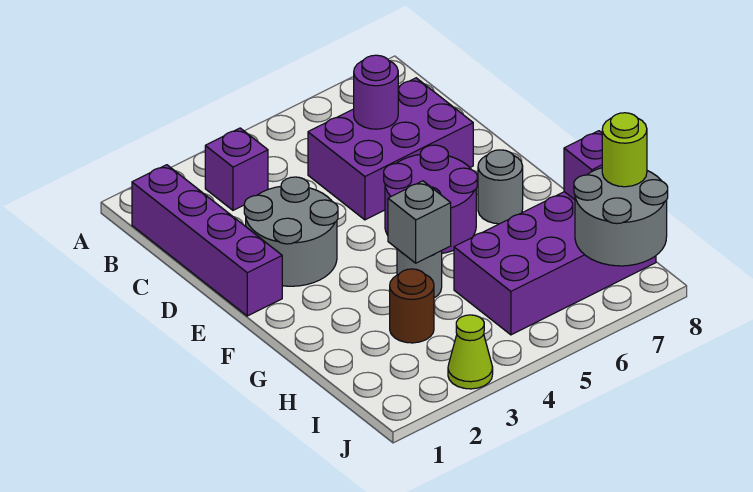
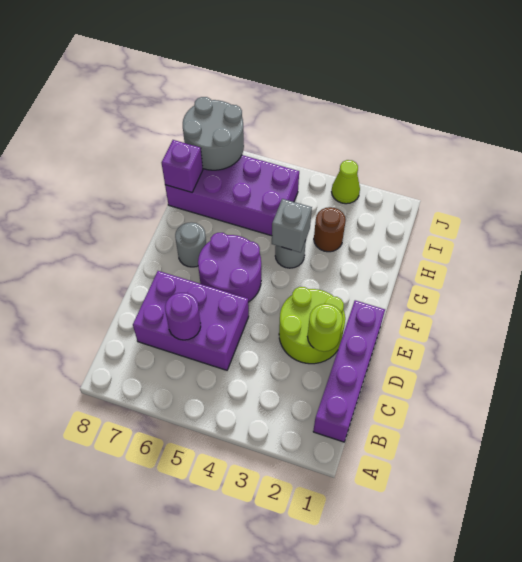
purple brick B3 level 1 -> none
grey round brick D2:E3 level 1 -> lime round brick D2:E3 level 1
lime round brick I8 level 3 -> lime round brick D2 level 2

